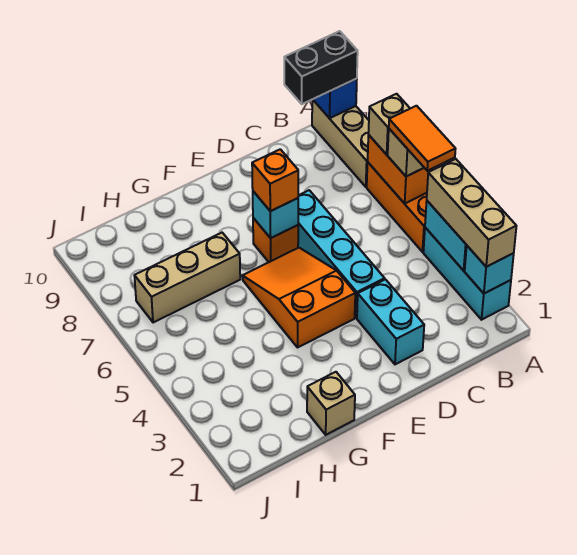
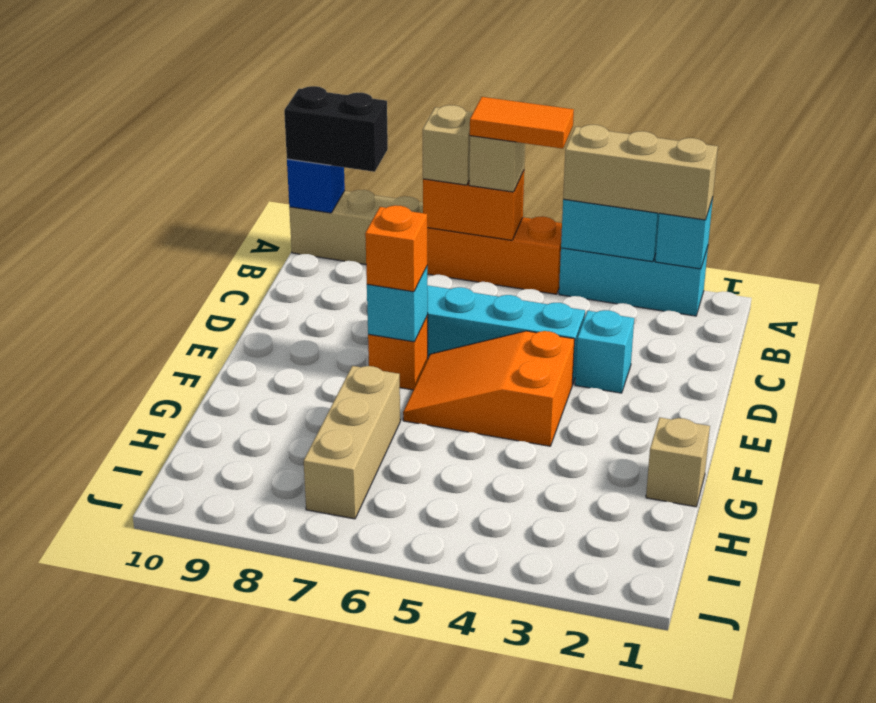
black brick A10:B10 level 3 -> black brick A9:A10 level 3
cyan brick D2:D3 level 1 -> cyan brick D3 level 1

